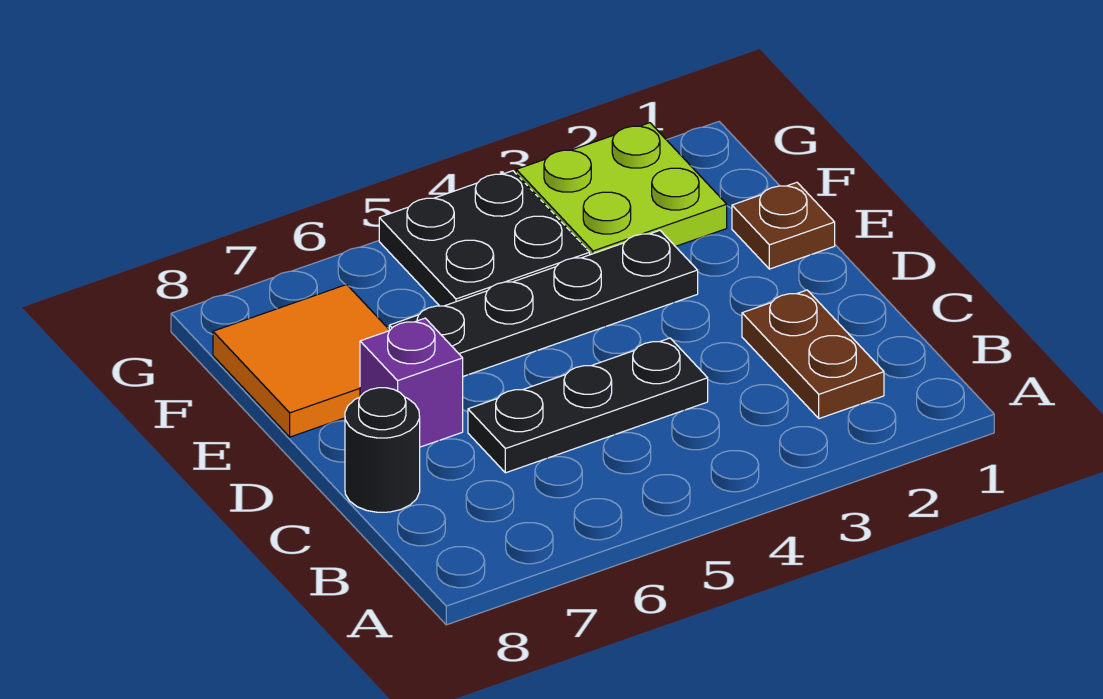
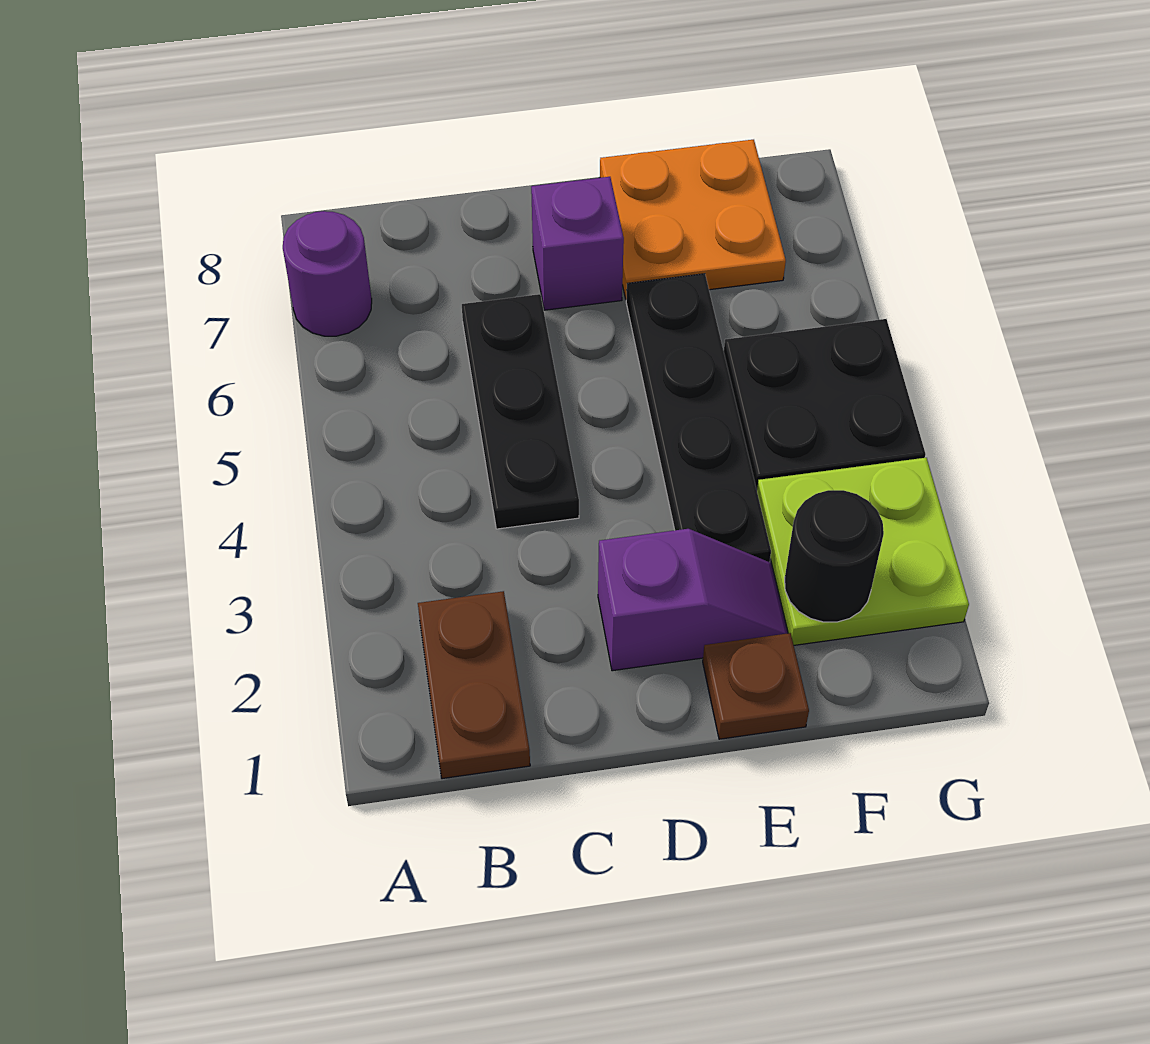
none -> purple round brick A7 level 1
brown plate B2:C2 level 1 -> brown plate B1:B2 level 1
black round brick C8 level 1 -> black round brick F2 level 2
none -> purple slope D2:E2 level 1 top D
orange tile E7:F8 level 1 -> orange plate E7:F8 level 1

